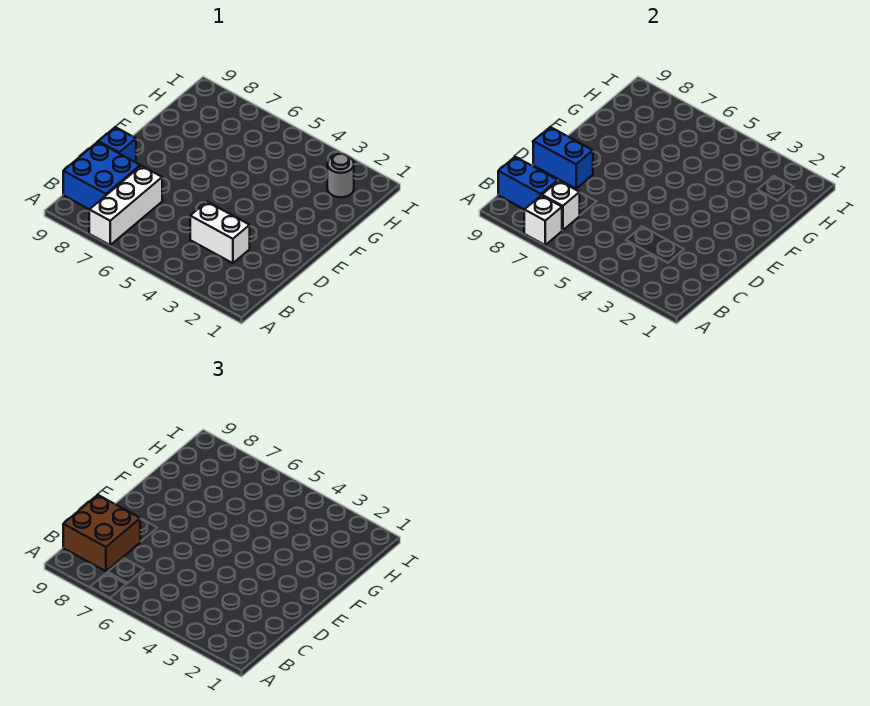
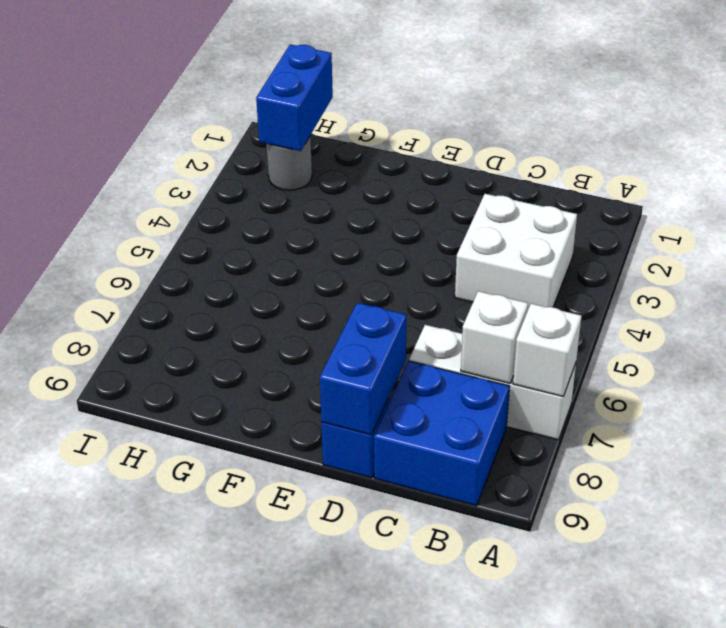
blue brick B8:B9 level 2 -> blue brick H1:H2 level 2
brown brick B8:C9 level 3 -> none
white brick C3:C4 level 1 -> white brick B3:C4 level 1

